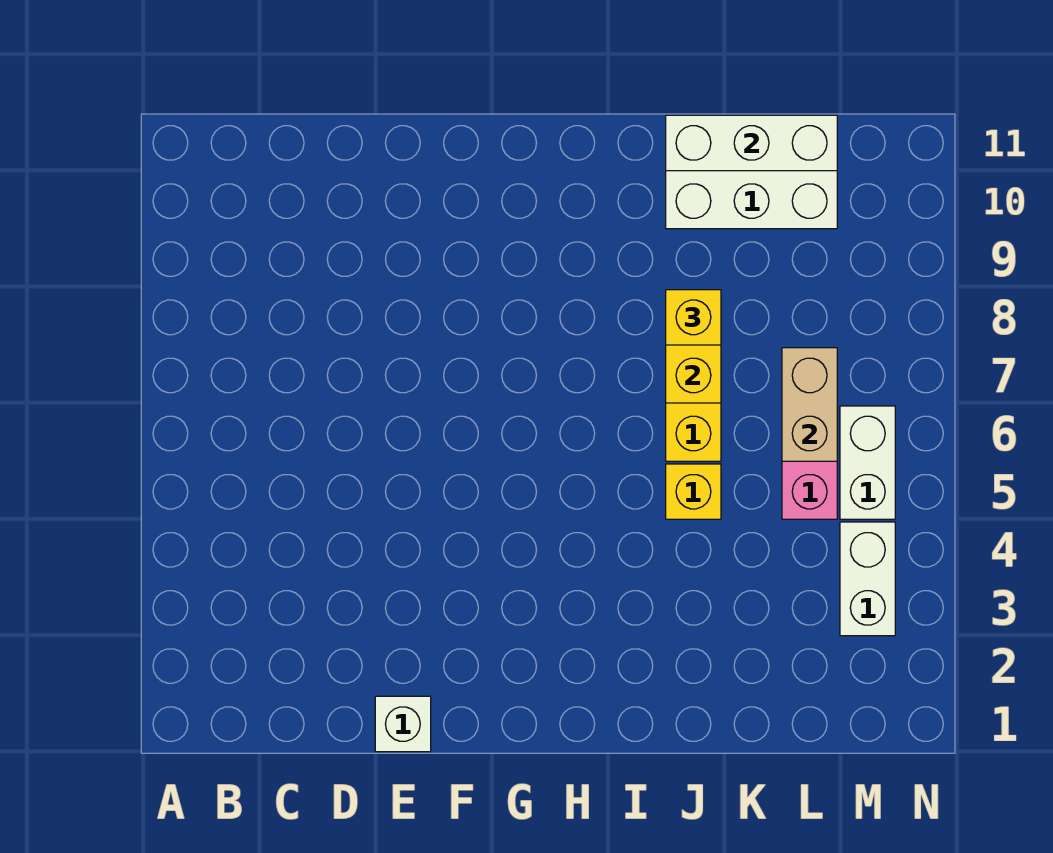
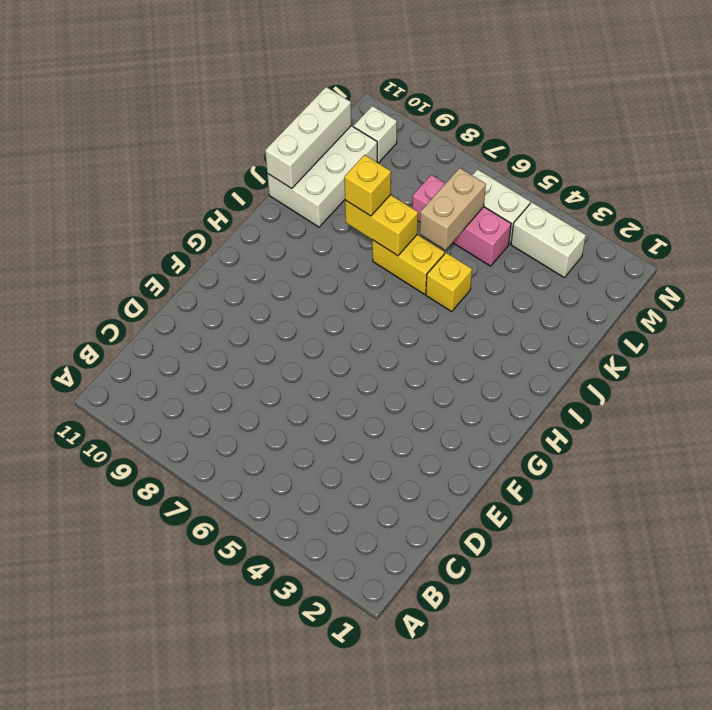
white brick E1 level 1 -> white brick M10 level 1
tan brick L6:L7 level 2 -> tan brick K6:L6 level 2

